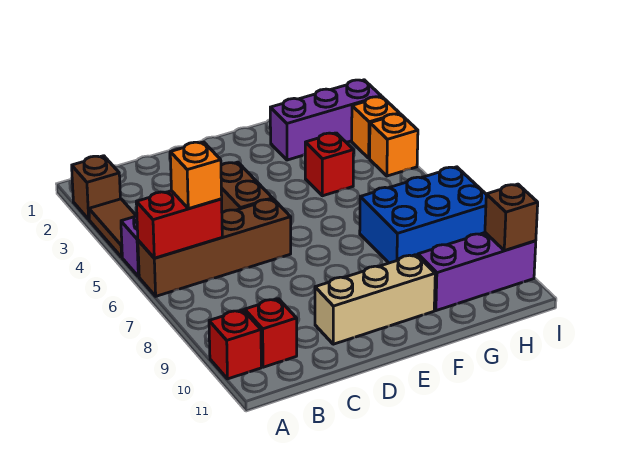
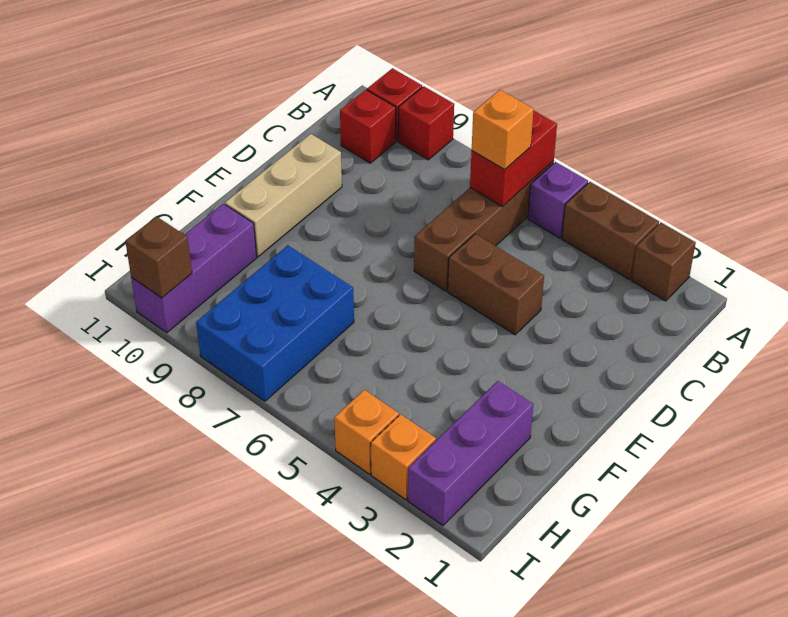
brown tile A3:A4 level 1 -> brown brick A3:A4 level 1
red brick G4 level 1 -> red brick A9 level 1

